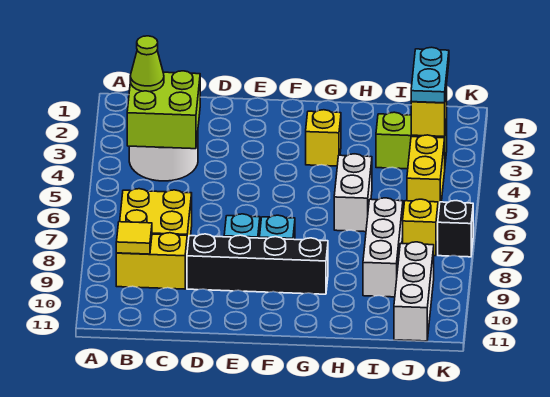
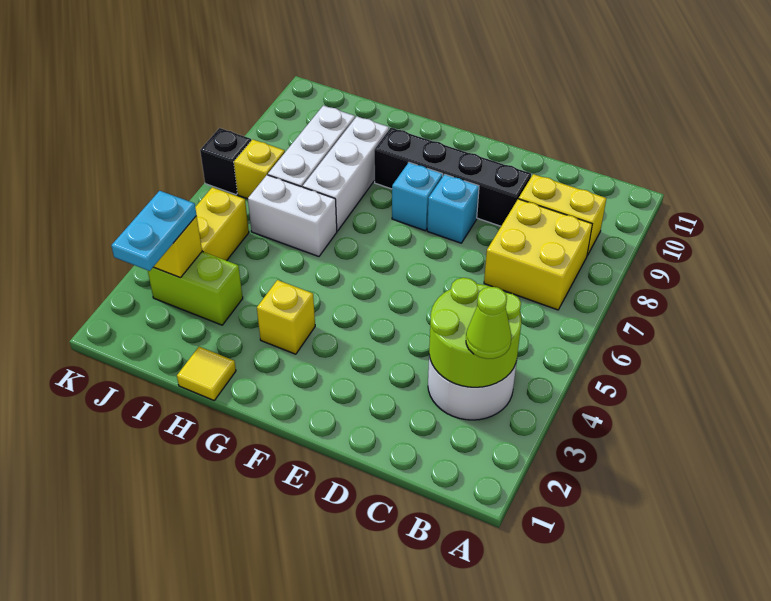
lime brick B3:C4 level 2 -> lime round brick B3:C4 level 2
yellow tile B9 level 2 -> yellow tile H1 level 1
white brick H5:H6 level 1 -> white brick H6:I6 level 1
white brick J9:J11 level 1 -> white brick H7:H9 level 1

